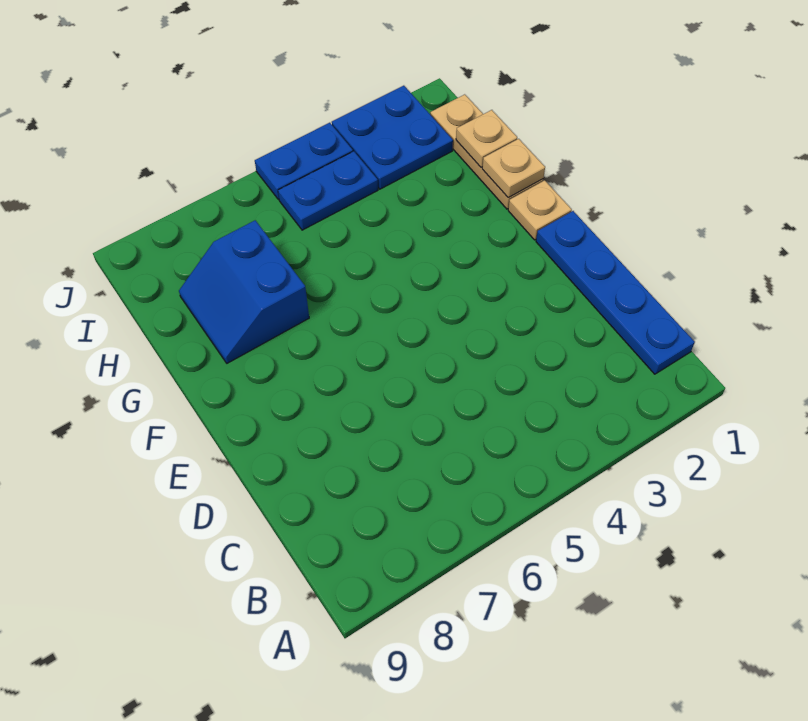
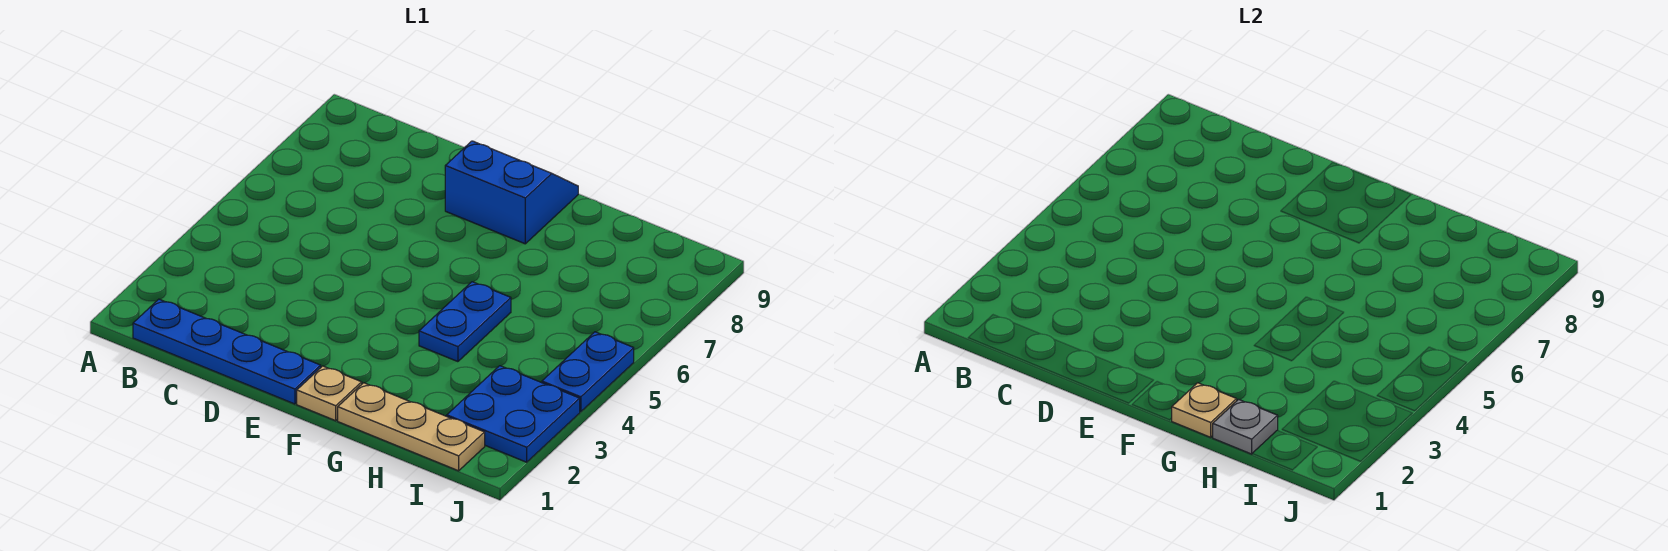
blue slope G7:H8 level 1 top 7 -> blue slope E8:F9 level 1 top 8
tan plate H1 level 2 -> grey plate H1 level 2
blue plate I4:I5 level 1 -> blue plate G4:G5 level 1

